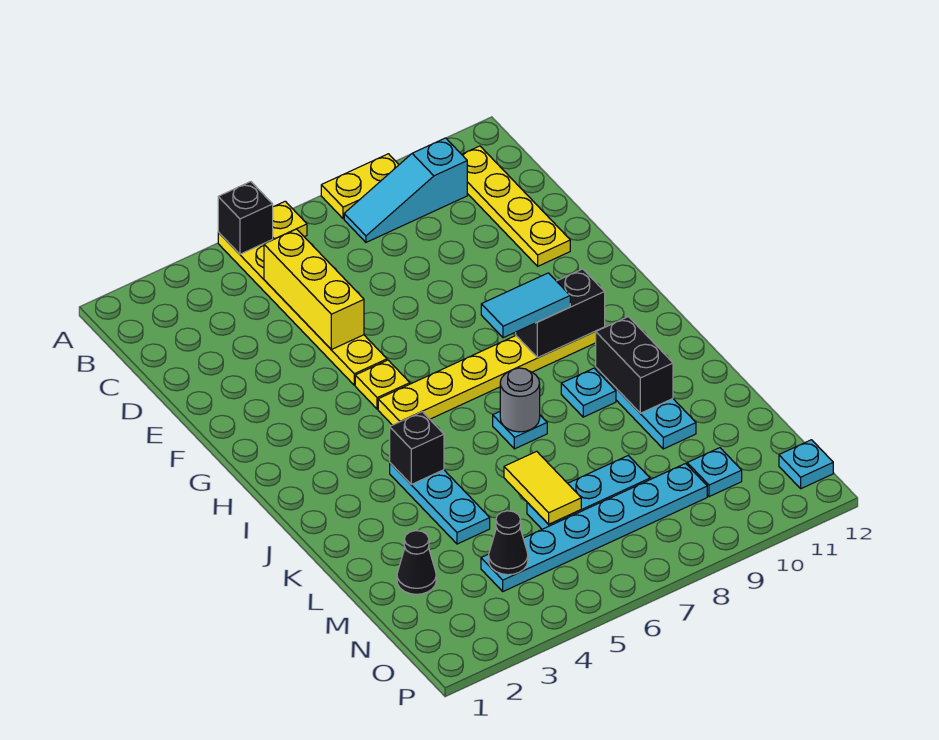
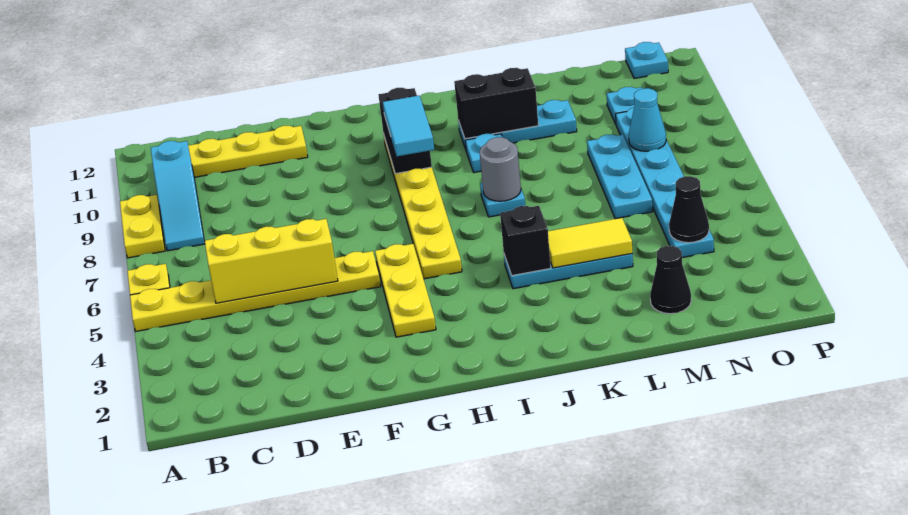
black brick A5 level 2 -> none
yellow plate G5 level 1 -> yellow plate G3:G5 level 1
yellow tile L6:M6 level 2 -> yellow tile K4:L4 level 2
none -> cyan cone N8 level 2

